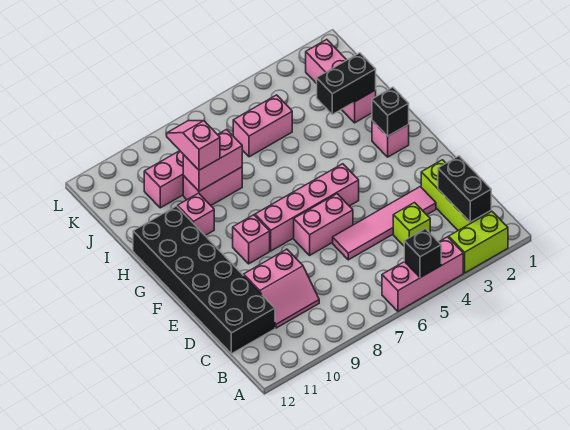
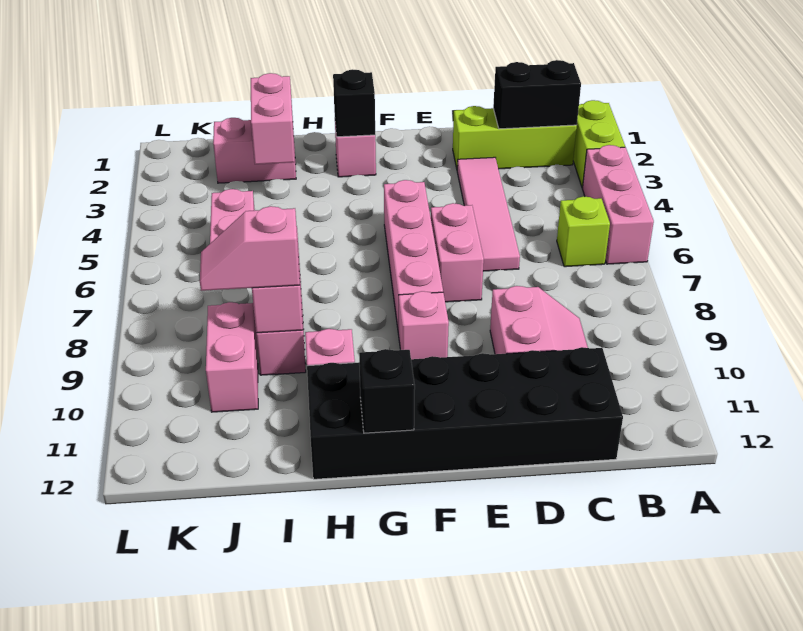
black brick A5 level 2 -> black brick G12 level 2
lime brick C4 level 1 -> lime brick B6 level 1
pink brick I2:K2 level 1 -> pink brick I2:J2 level 1
black brick I2:I3 level 2 -> pink brick I2:I3 level 2

